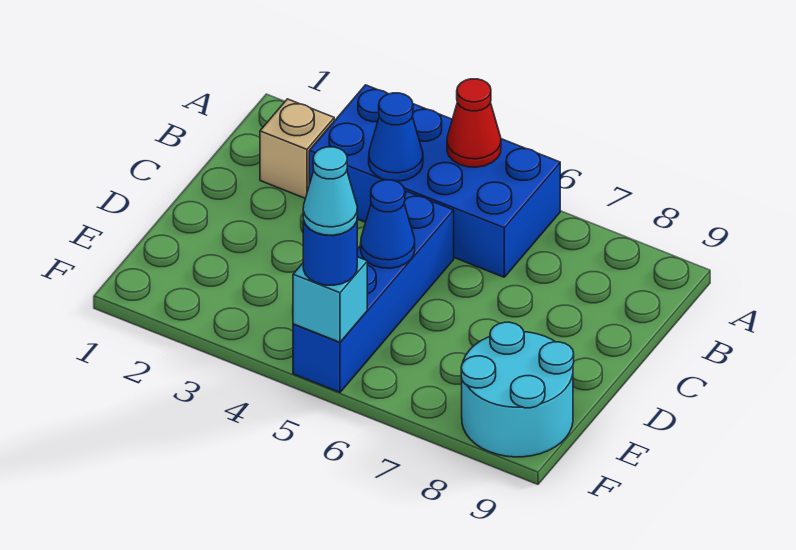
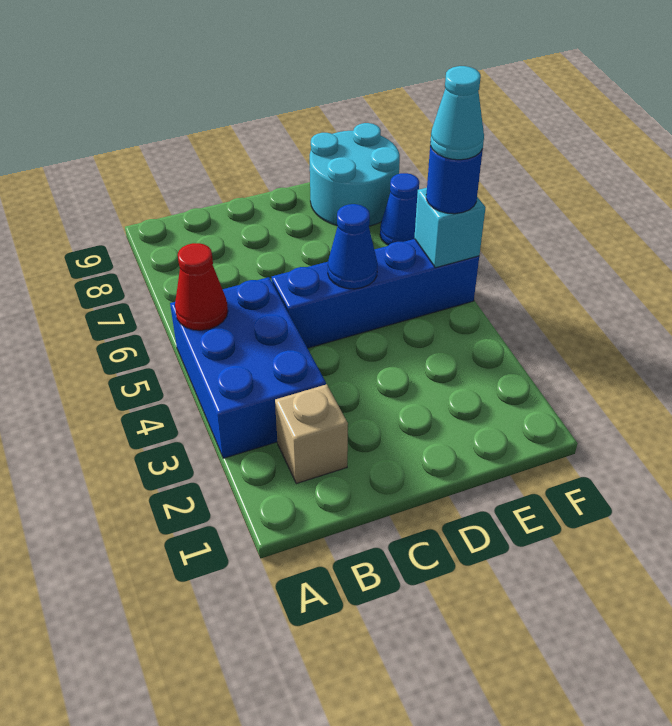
blue brick A3:B6 level 1 -> blue brick A3:B5 level 1
blue cone B4 level 2 -> blue cone F7 level 1

